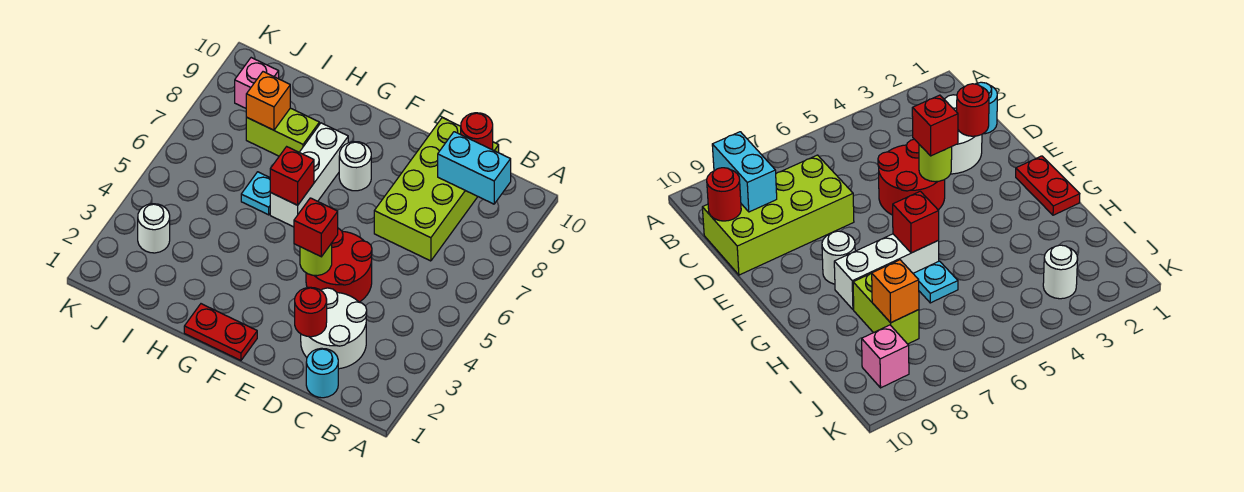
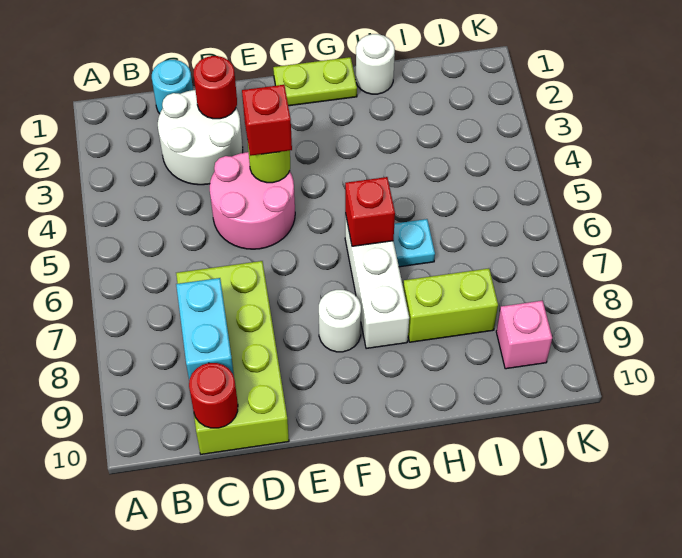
cyan brick B9:C9 level 2 -> cyan brick C8:C9 level 2
red round brick D4:E5 level 1 -> pink round brick D4:E5 level 1
red plate F1:G1 level 1 -> lime plate F1:G1 level 1
orange brick I8 level 2 -> none
white round brick J3 level 1 -> white round brick H1 level 1

